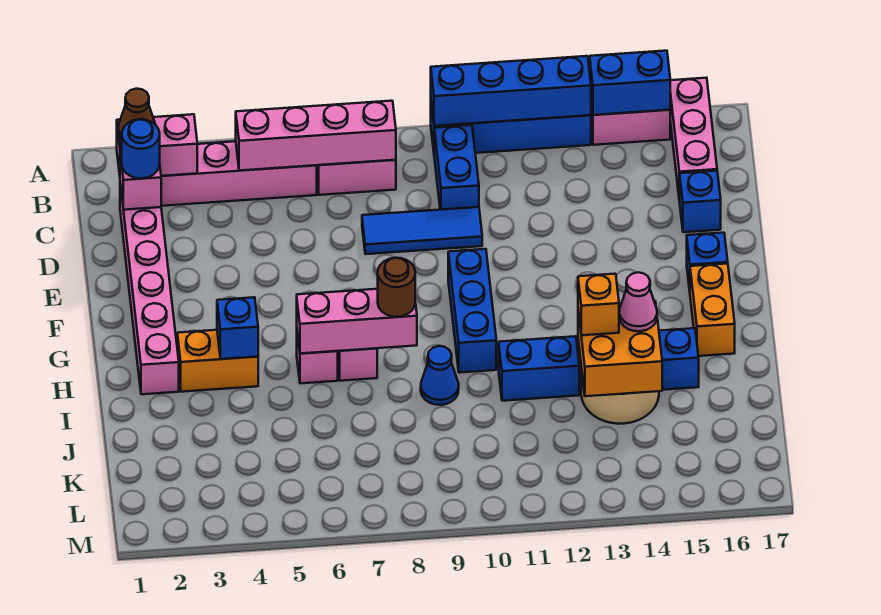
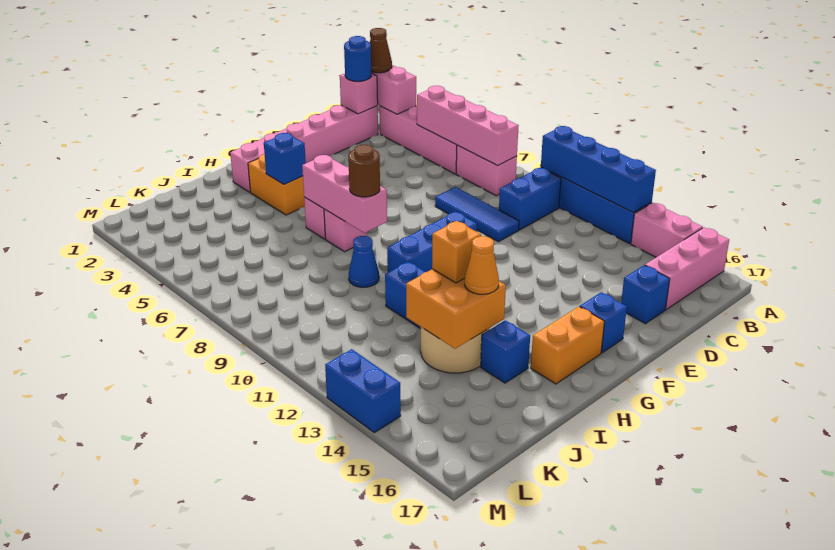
blue brick A14:A15 level 2 -> blue brick M13:M14 level 1
pink cone I14 level 3 -> orange cone I14 level 3

